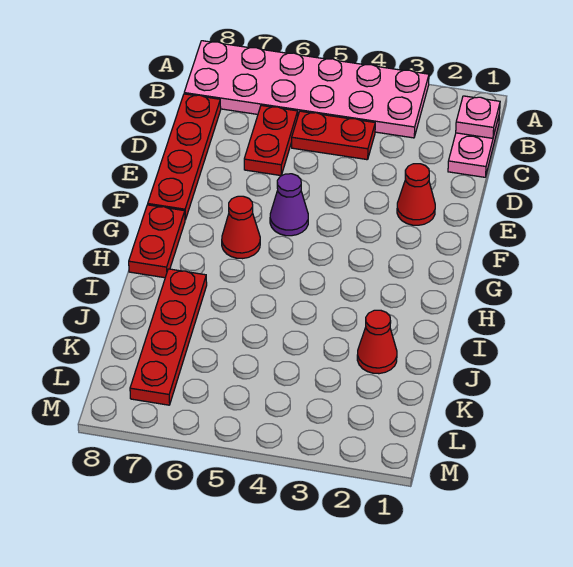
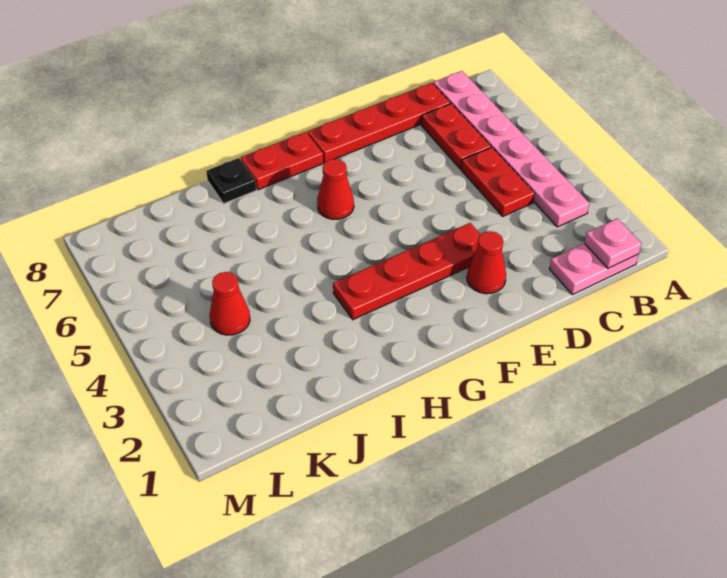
pink plate A3:B8 level 1 -> pink plate B3:B8 level 1
red plate C6:D6 level 1 -> red plate C6:C7 level 1
purple cone F5 level 1 -> none
red plate I7:L7 level 1 -> red plate E3:H3 level 1
none -> black plate I8 level 1
red cone J2 level 1 -> red cone K4 level 1

